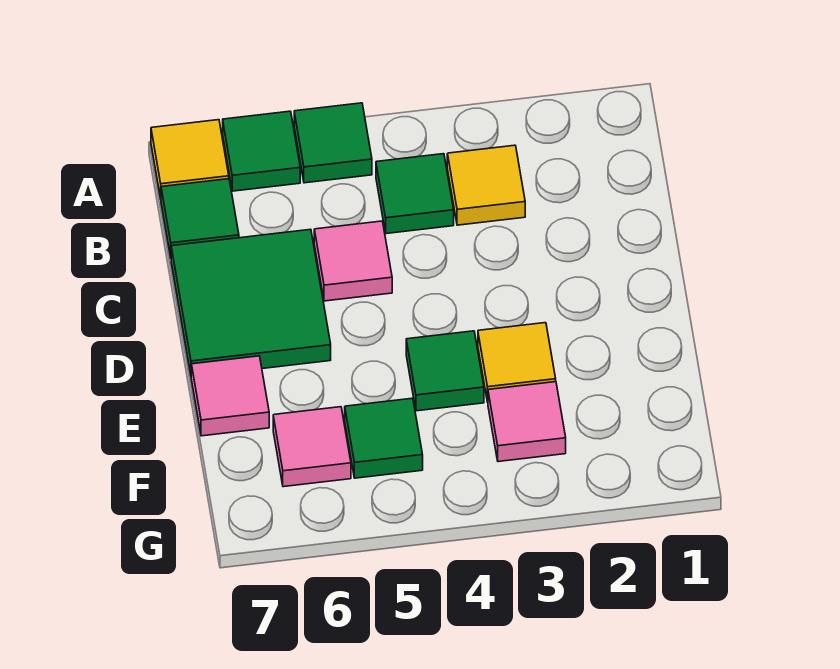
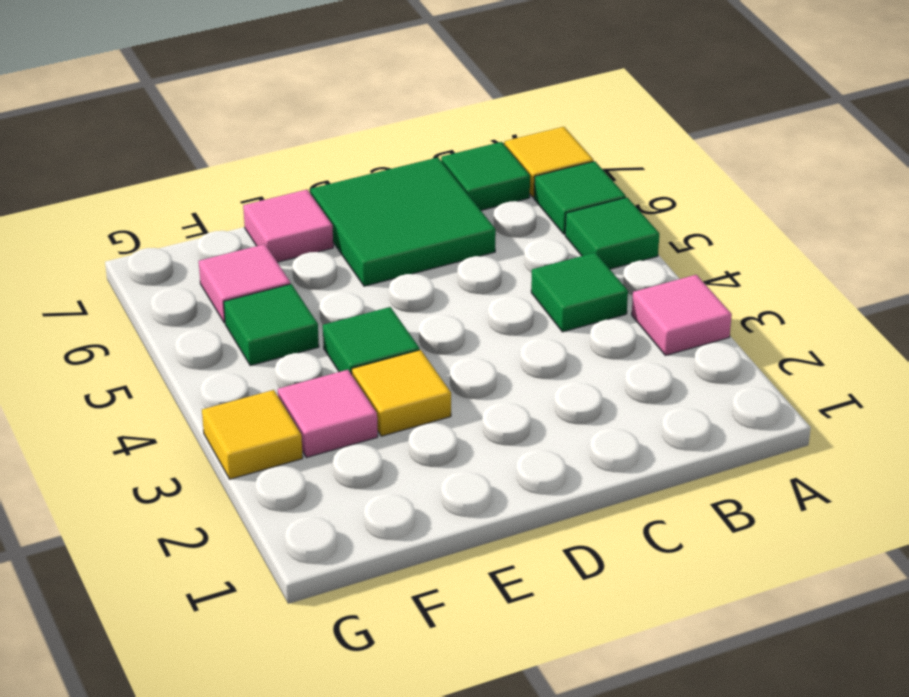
yellow tile B3 level 1 -> yellow tile G3 level 1
pink tile C5 level 1 -> pink tile A3 level 1

